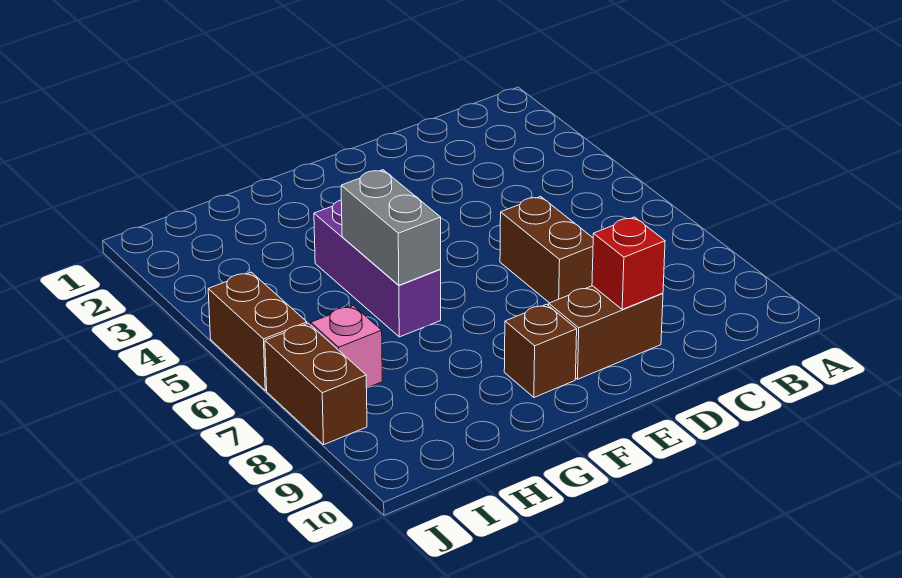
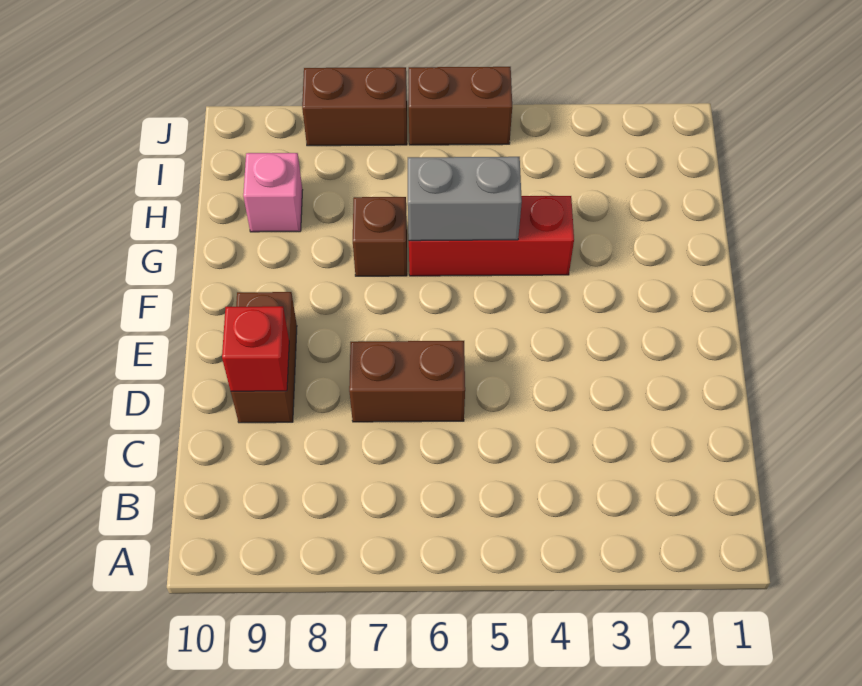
brown brick F9 level 1 -> brown brick G7 level 1
purple brick G4:G6 level 1 -> red brick G4:G6 level 1
pink brick I7 level 1 -> pink brick H9 level 1

